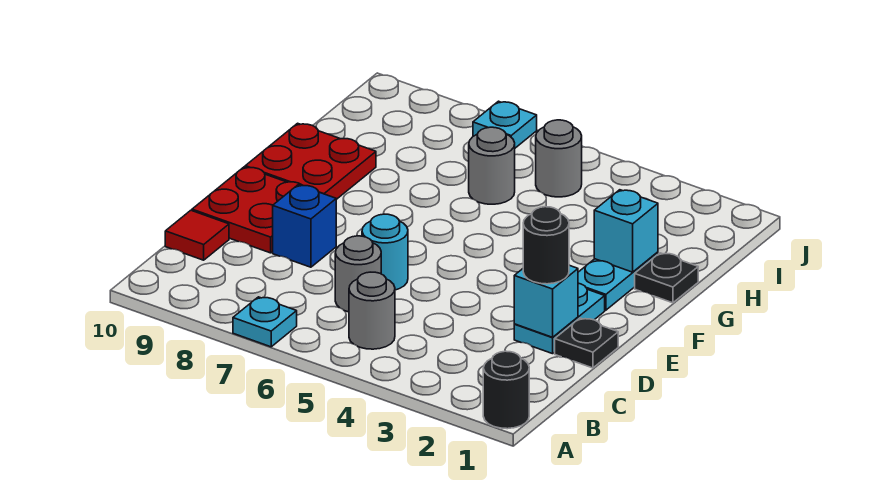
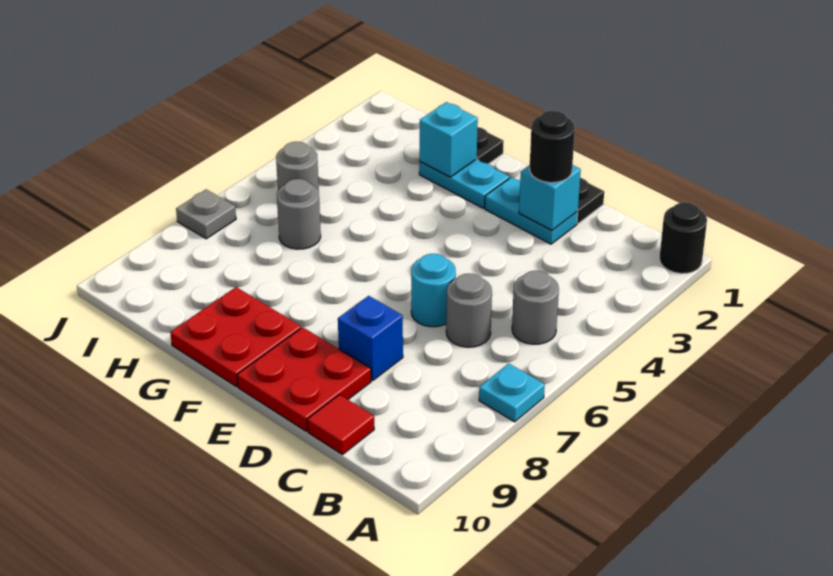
cyan plate J7 level 1 -> grey plate J7 level 1

